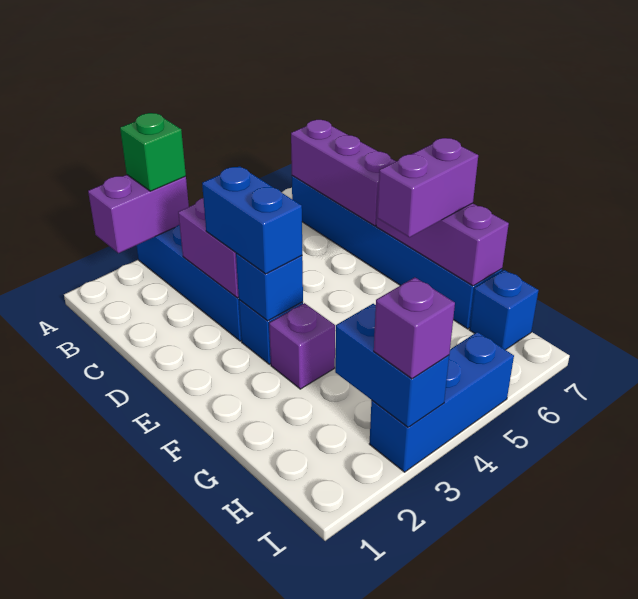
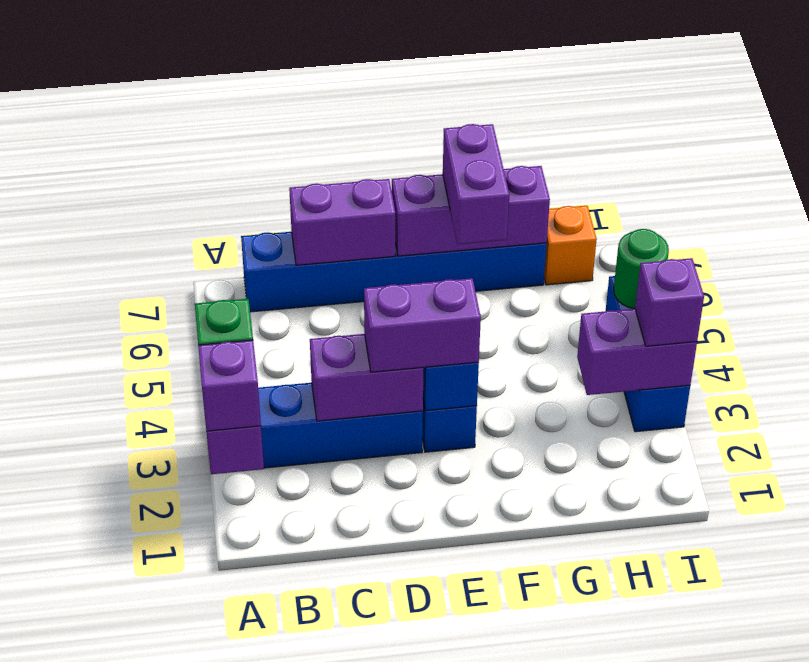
purple brick B7:D7 level 2 -> purple brick C7:D7 level 2
blue brick D3:E3 level 3 -> purple brick D3:E3 level 3
purple brick F3 level 1 -> purple brick A2 level 3
blue brick H3:I3 level 2 -> purple brick H3:I3 level 2
blue brick H7 level 1 -> orange brick H7 level 1
none -> green round brick I5 level 2

